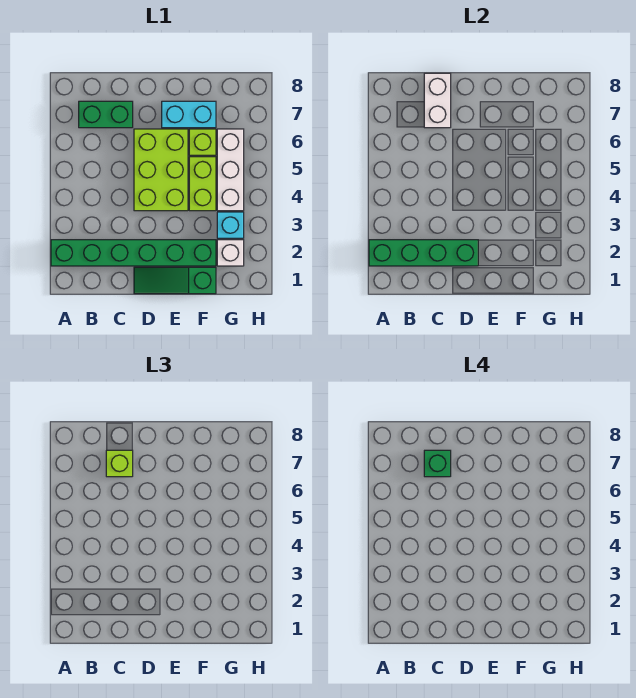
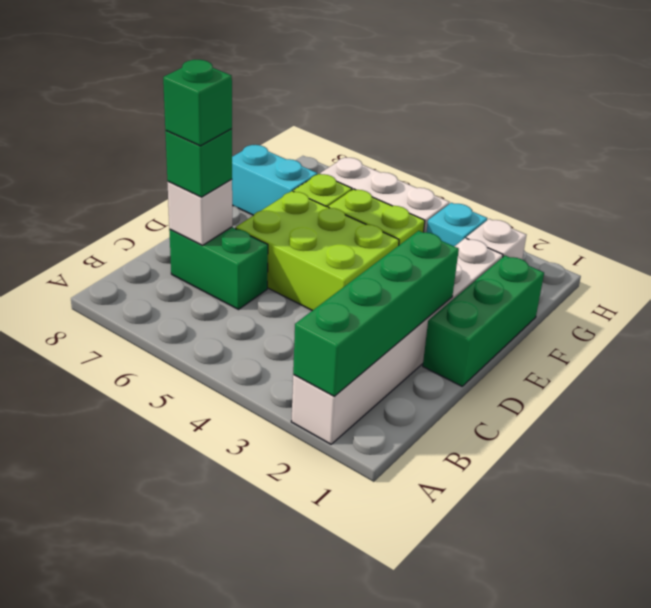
green brick A2:F2 level 1 -> white brick A2:F2 level 1
green brick B7:C7 level 1 -> green brick C6:C7 level 1
white brick C7:C8 level 2 -> white brick C7 level 2
lime brick C7 level 3 -> green brick C7 level 3
green slope D1:F1 level 1 top F -> green brick D1:F1 level 1
cyan brick E7:F7 level 1 -> cyan brick F7:F8 level 1

